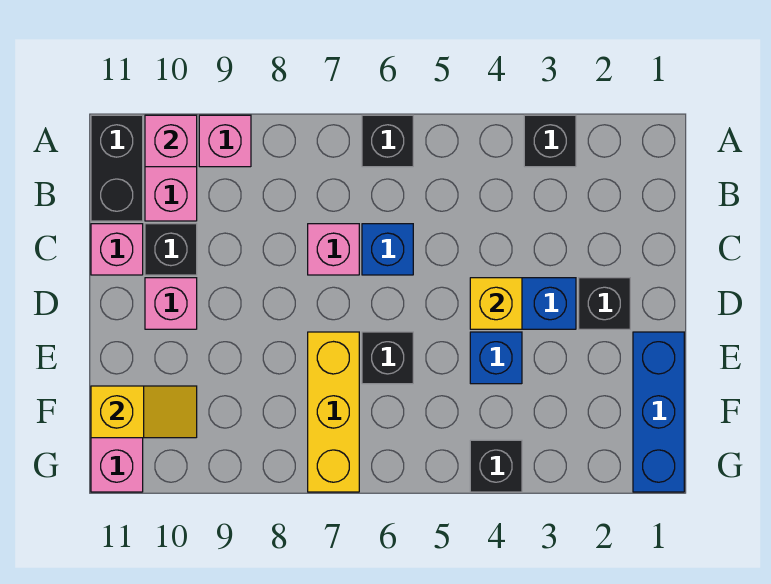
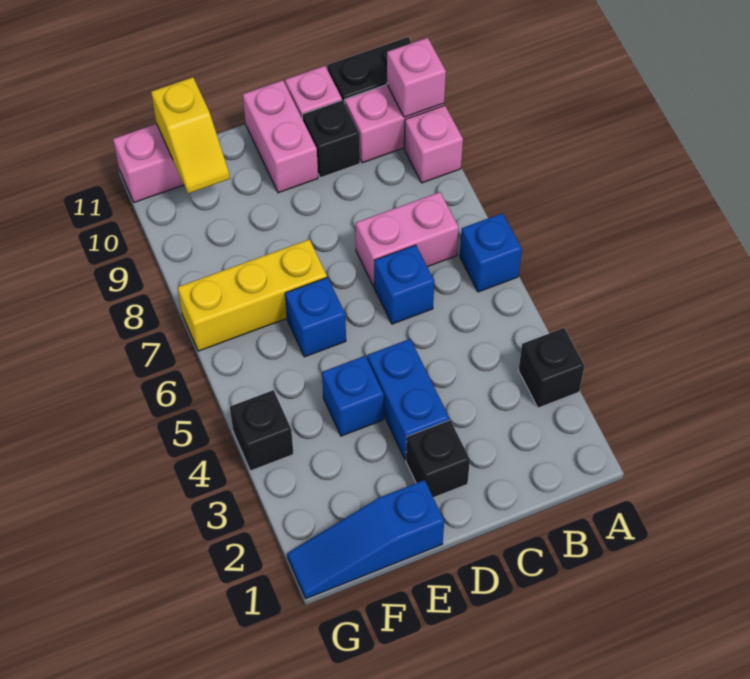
black brick A6 level 1 -> blue brick A6 level 1
pink brick C7 level 1 -> pink brick B7:C7 level 1
yellow brick D4 level 2 -> none
pink brick D10 level 1 -> pink brick D10:D11 level 1
blue brick E1:G1 level 1 -> blue slope E1:G1 level 1 top E
black brick E6 level 1 -> blue brick E6 level 1

